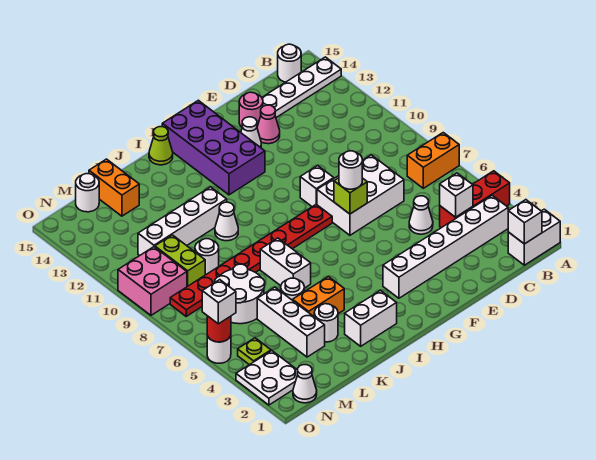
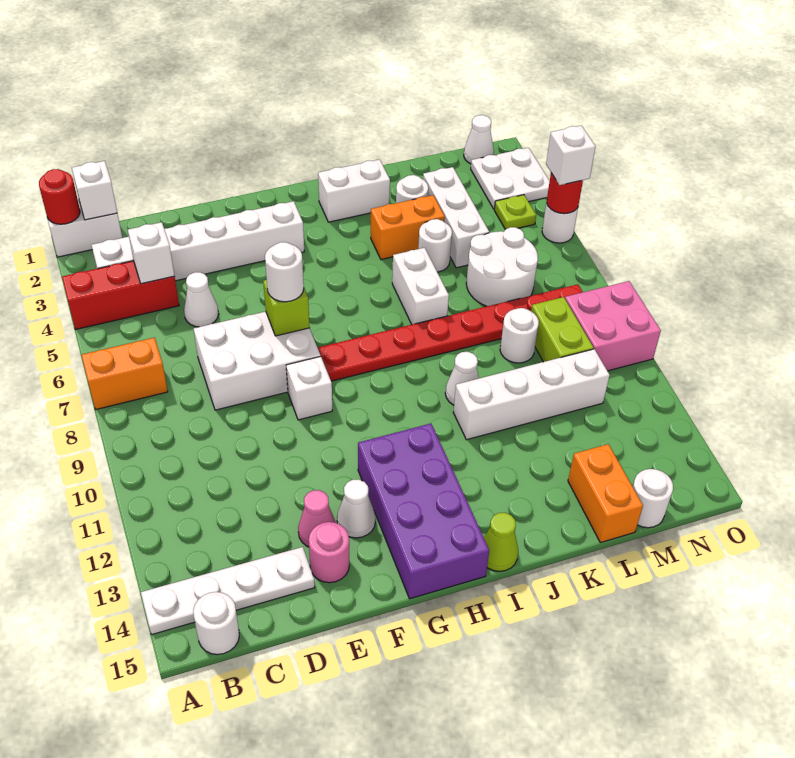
none -> red round brick A1 level 2

